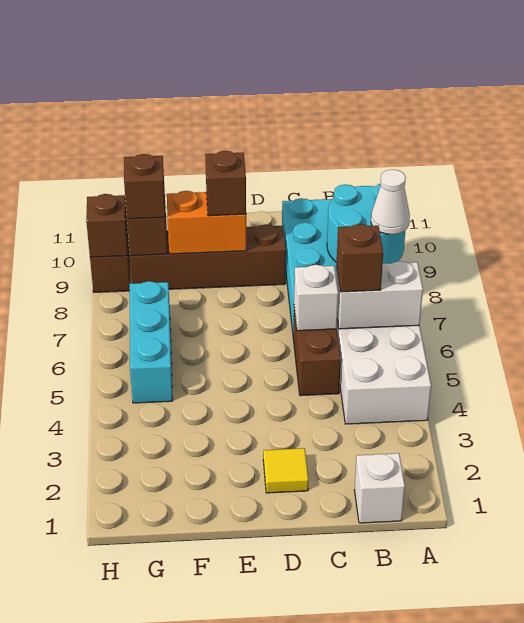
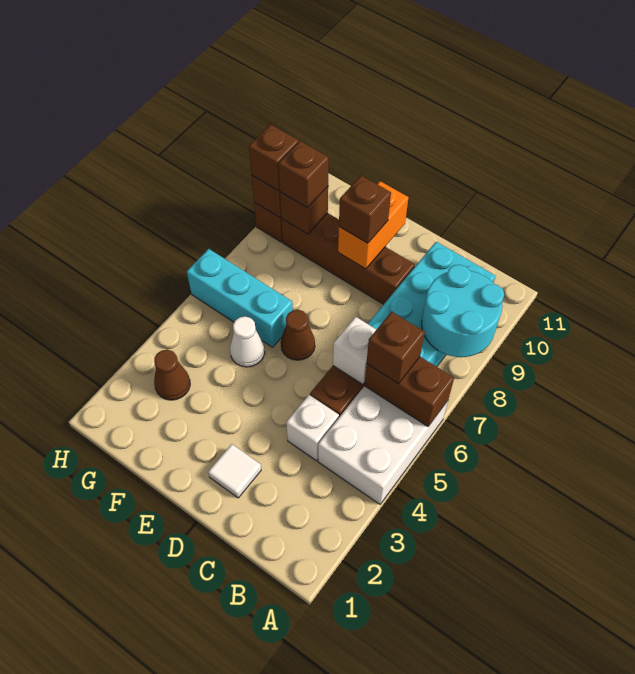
white brick A6:B6 level 2 -> brown brick A6:B6 level 2
white cone A8 level 3 -> white cone F5 level 1
white brick B1 level 1 -> white brick C4 level 1
yellow tile D2 level 1 -> white tile D2 level 1
none -> brown cone E6 level 1
orange brick E9:F9 level 2 -> orange brick E9:E10 level 2
none -> brown cone G3 level 1
cyan brick G5:G7 level 1 -> cyan brick F6:H6 level 1
none -> brown brick H9 level 3

